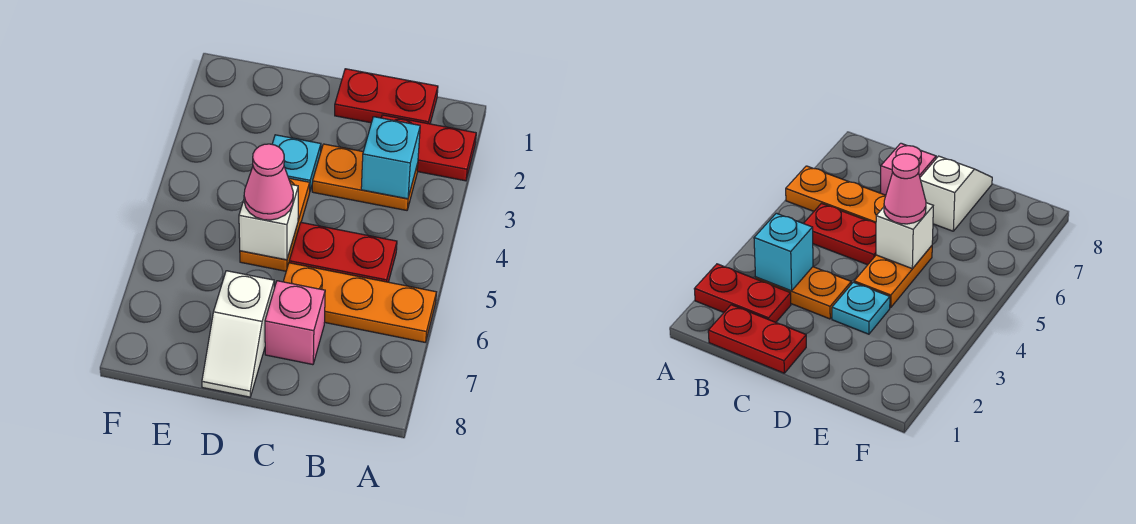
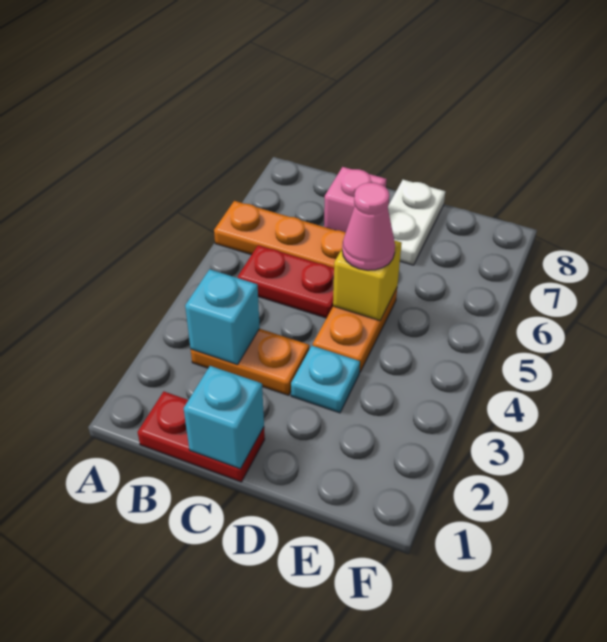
red plate A2:B2 level 1 -> none
none -> cyan brick C1 level 2
white brick D5 level 2 -> yellow brick D5 level 2
white slope D7:D8 level 1 top 7 -> white plate D7:D8 level 1

